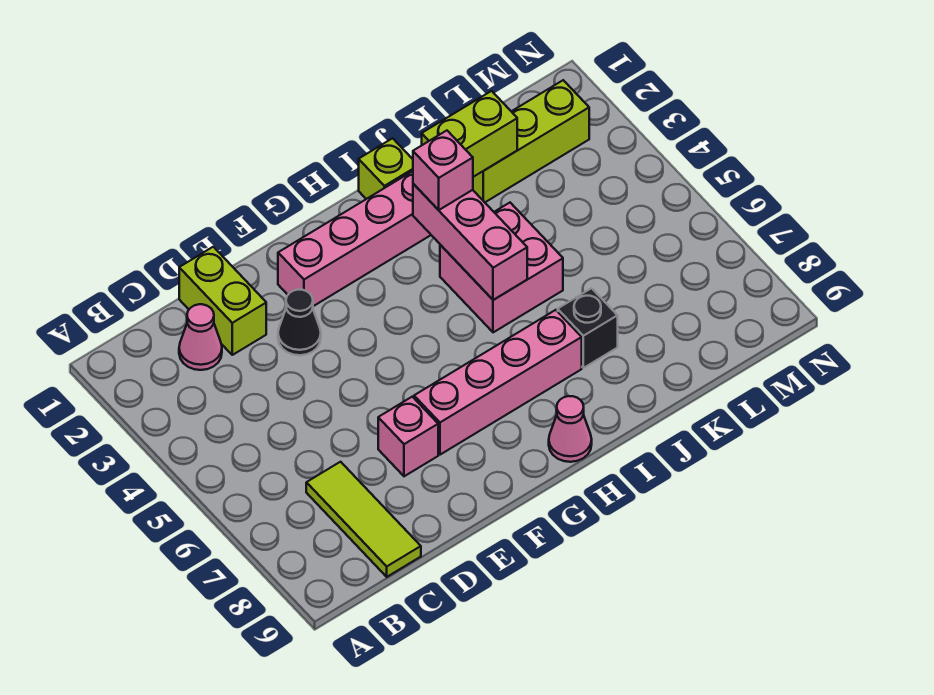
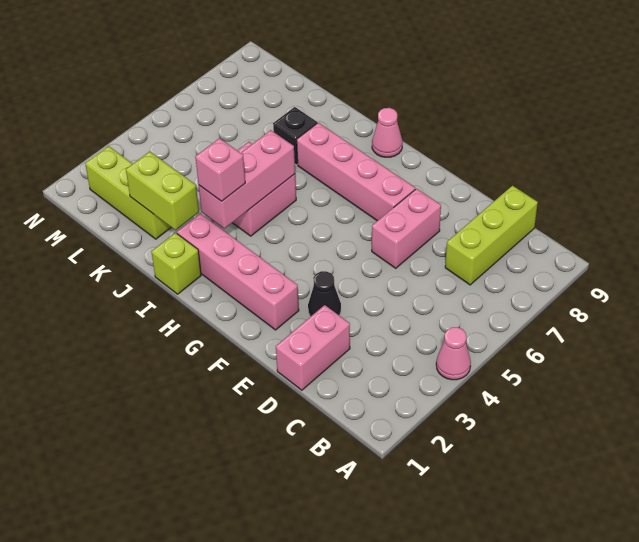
pink cone C2 level 1 -> pink cone A4 level 1
lime tile C7:C9 level 1 -> lime brick C7:C9 level 1
lime brick D1:D2 level 1 -> pink brick D1:D2 level 1
pink brick E7 level 1 -> pink brick E6:E7 level 1

